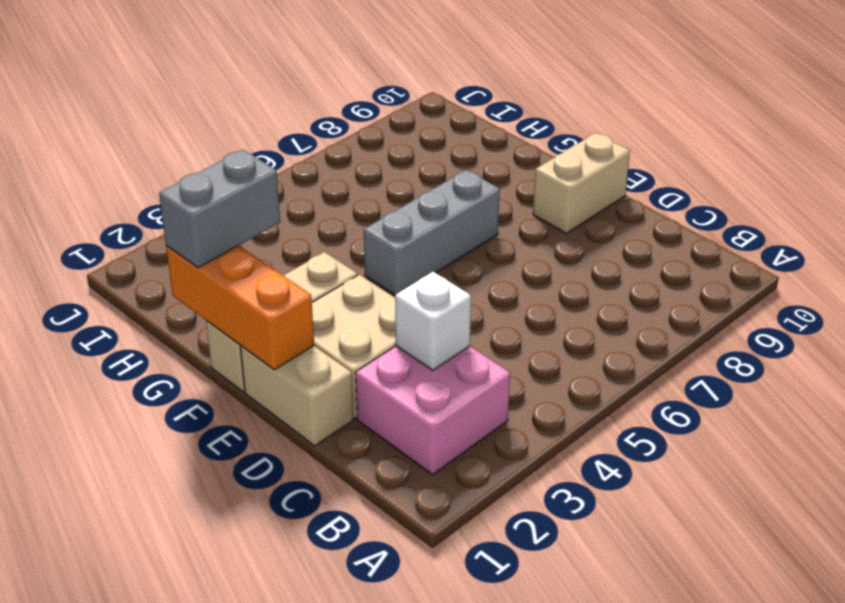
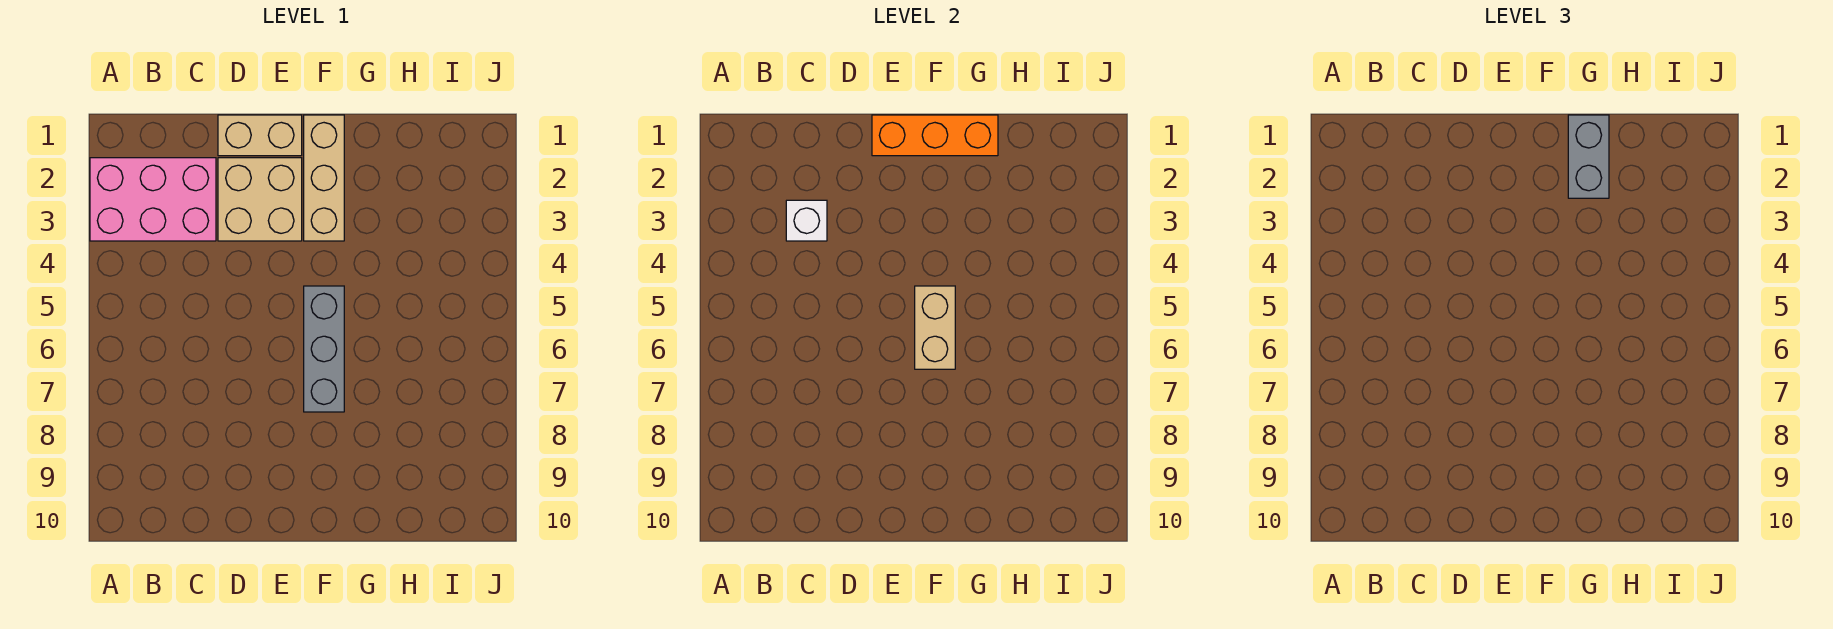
pink brick B2:C3 level 1 -> pink brick A2:C3 level 1
tan brick E9:E10 level 1 -> tan brick F5:F6 level 2

